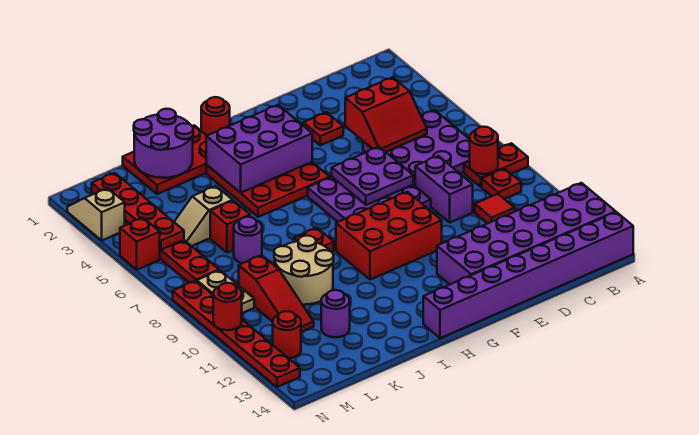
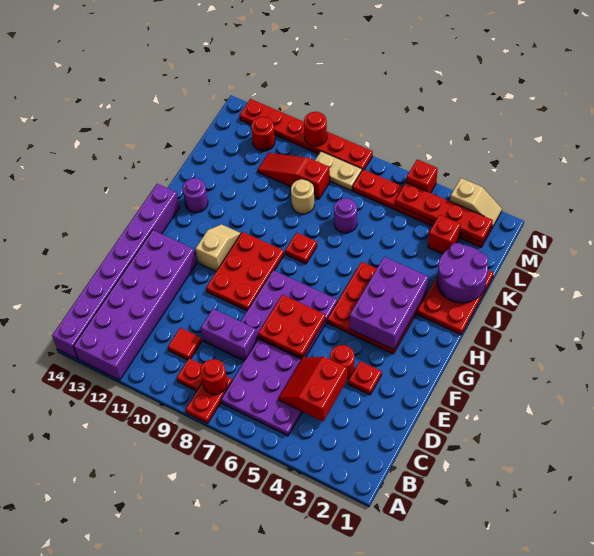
purple plate E6:F7 level 2 -> red plate E6:F7 level 2
red brick F9:H10 level 1 -> red plate F9:H10 level 1
red round brick H1 level 1 -> red round brick E4 level 1
tan round brick J9:K10 level 1 -> tan round brick K9 level 1
tan slope K5:L5 level 1 top K -> tan slope G11:H11 level 1 top G
red brick K6 level 1 -> red brick L3 level 1
purple round brick K12 level 1 -> purple round brick I13 level 1

